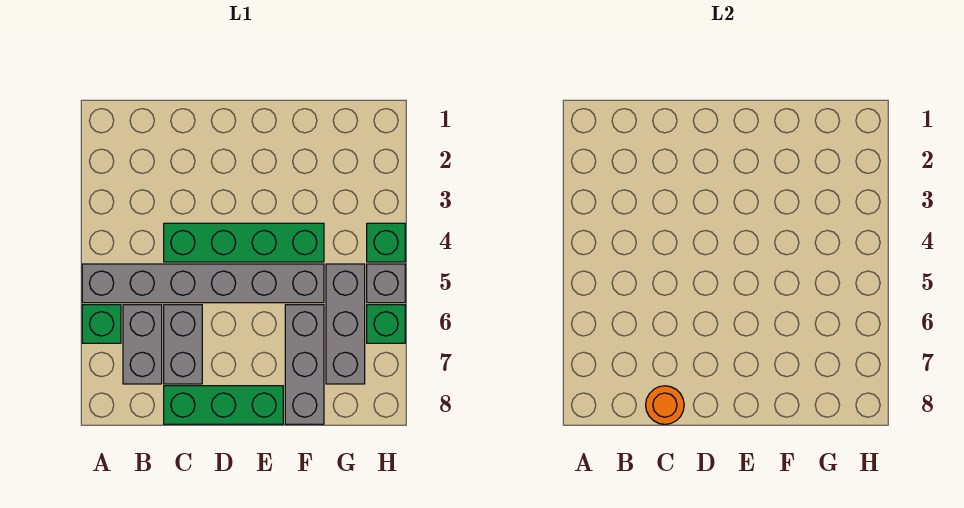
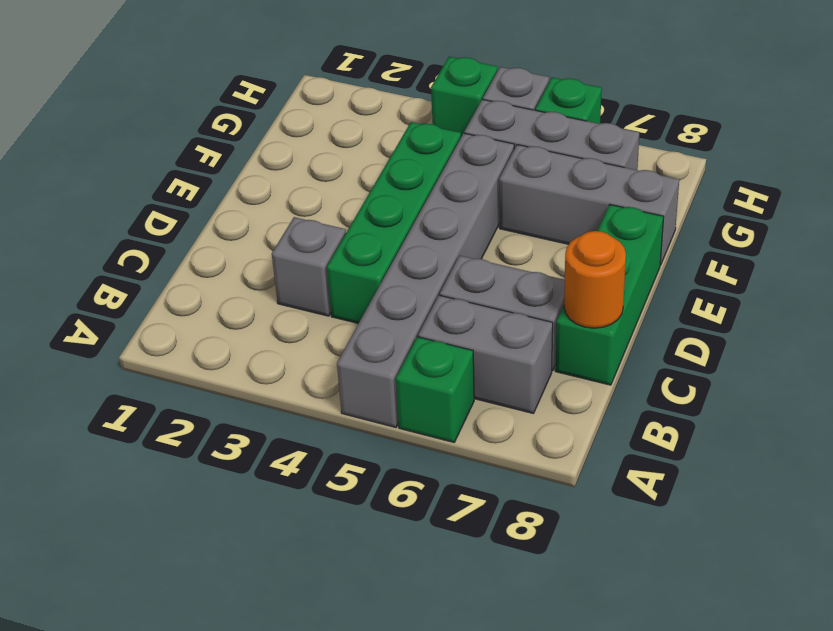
none -> grey brick C3 level 1

